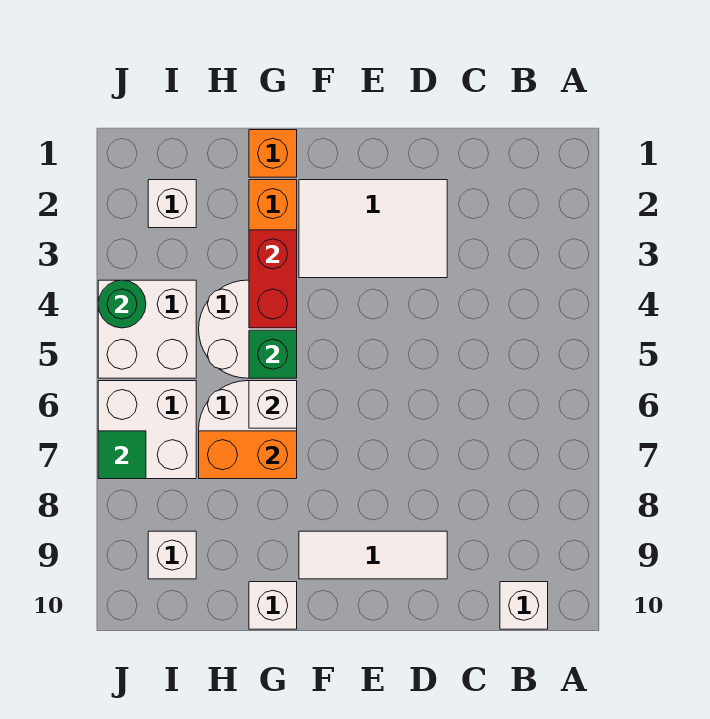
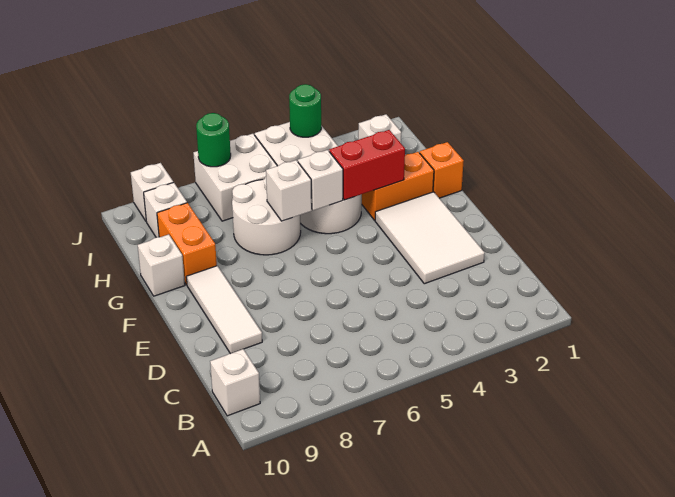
green brick G5 level 2 -> white brick G5 level 2
orange brick G7:H7 level 2 -> orange brick G9:H9 level 1
green tile J7 level 2 -> green round brick J7 level 2
none -> white brick J9 level 1

